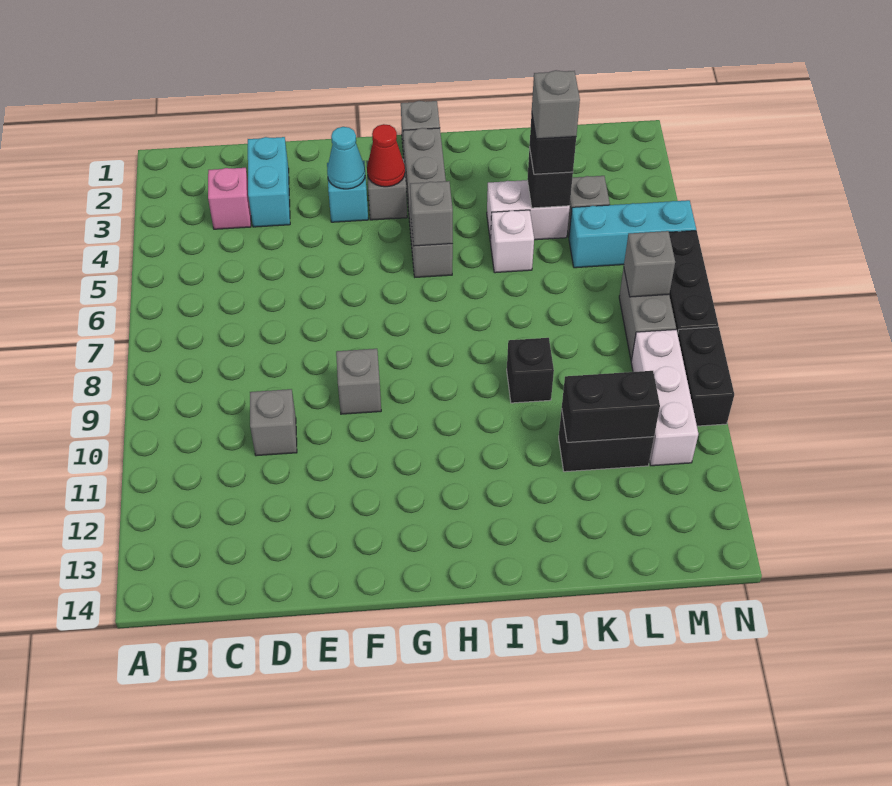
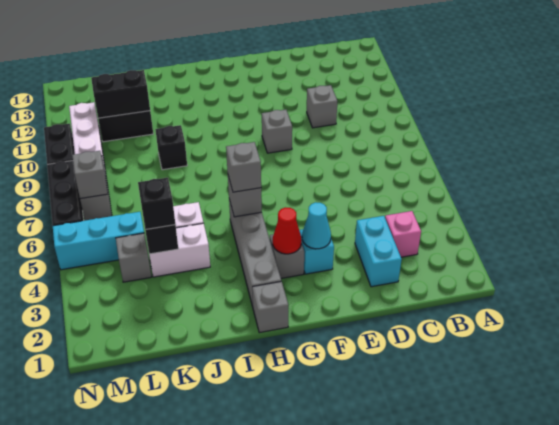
grey brick K4 level 4 -> grey brick H5 level 3

